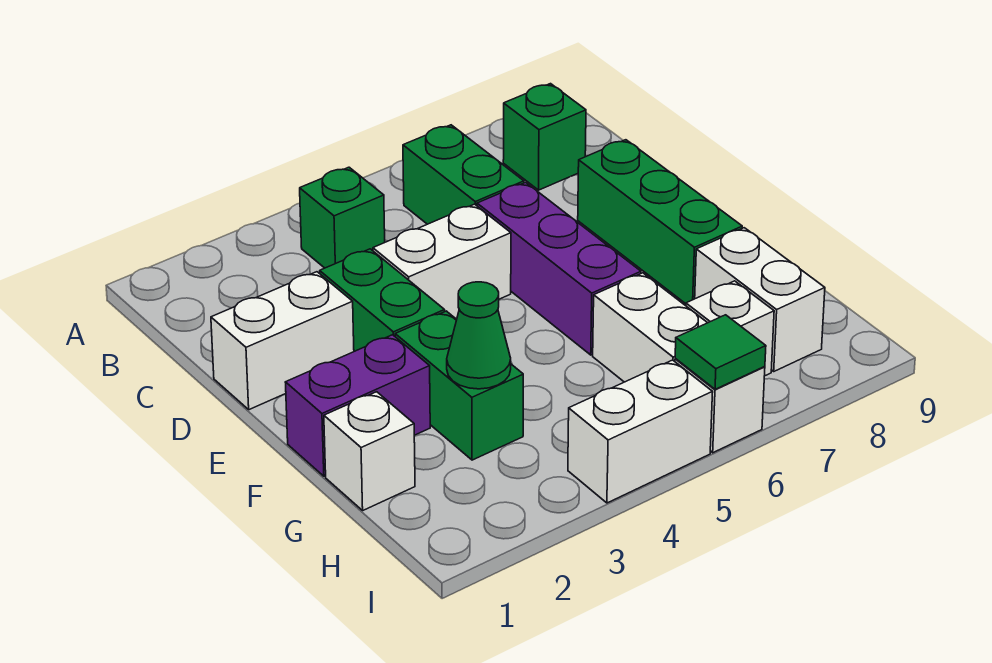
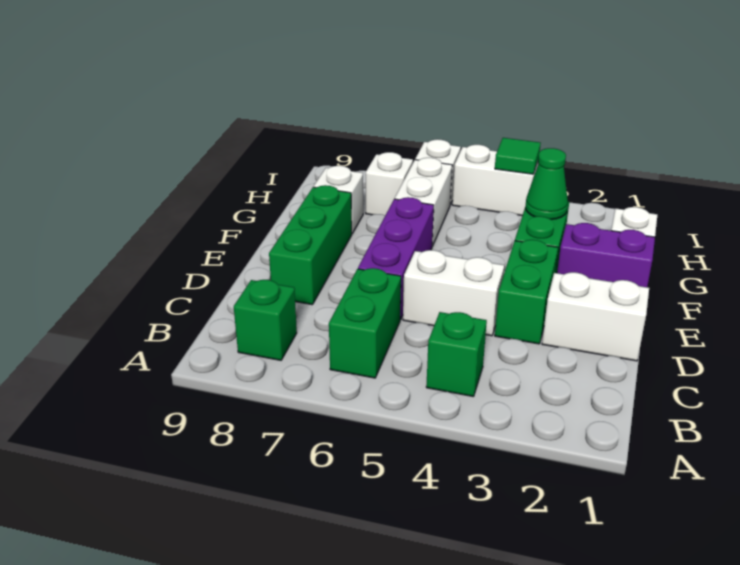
white brick G8:H8 level 1 -> white brick G8 level 1
green tile I6 level 2 -> green tile I4 level 2

